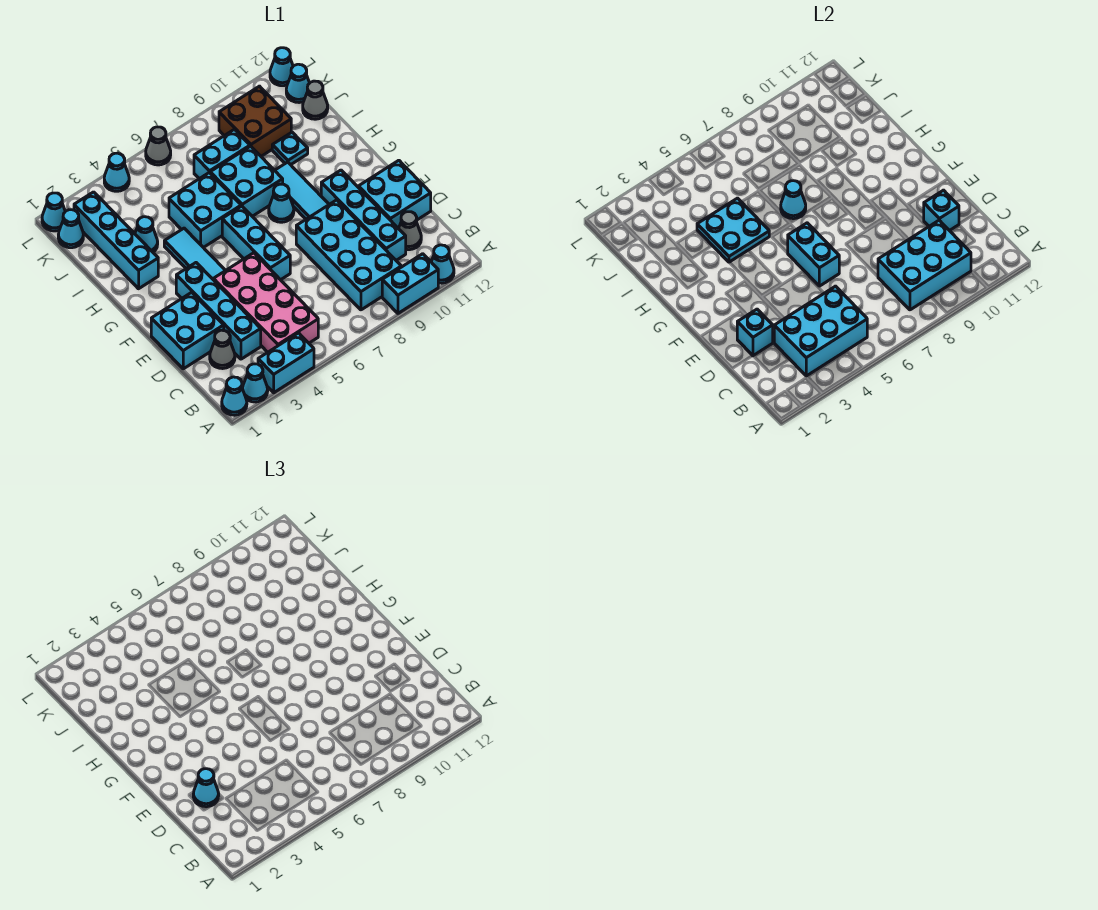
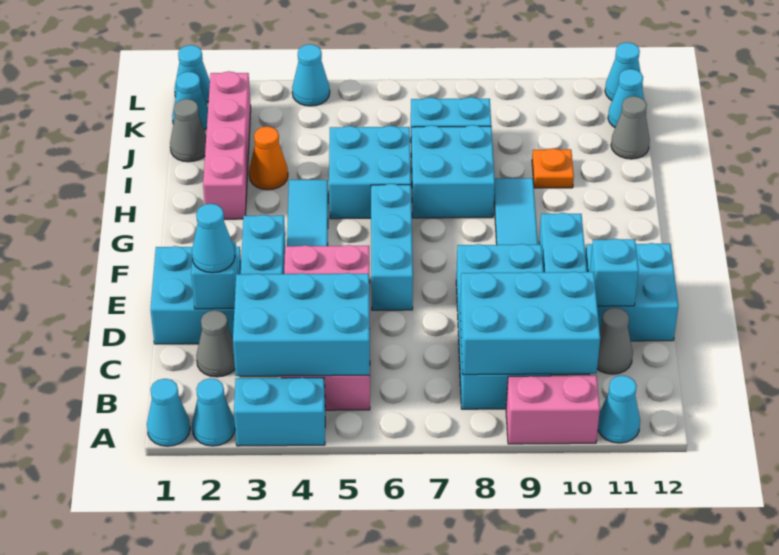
cyan brick A9:A10 level 1 -> pink brick A9:A10 level 1
cyan brick E6:F6 level 2 -> none
cyan cone G8 level 1 -> none
cyan brick H2:K2 level 1 -> pink brick H2:K2 level 1
cyan plate H4:I5 level 2 -> none
cyan cone H7 level 2 -> none
cyan cone I3 level 1 -> orange cone I3 level 1
cyan plate I10 level 1 -> orange plate I10 level 1
brown brick J9:K10 level 1 -> none
grey cone L6 level 1 -> grey cone J1 level 1

